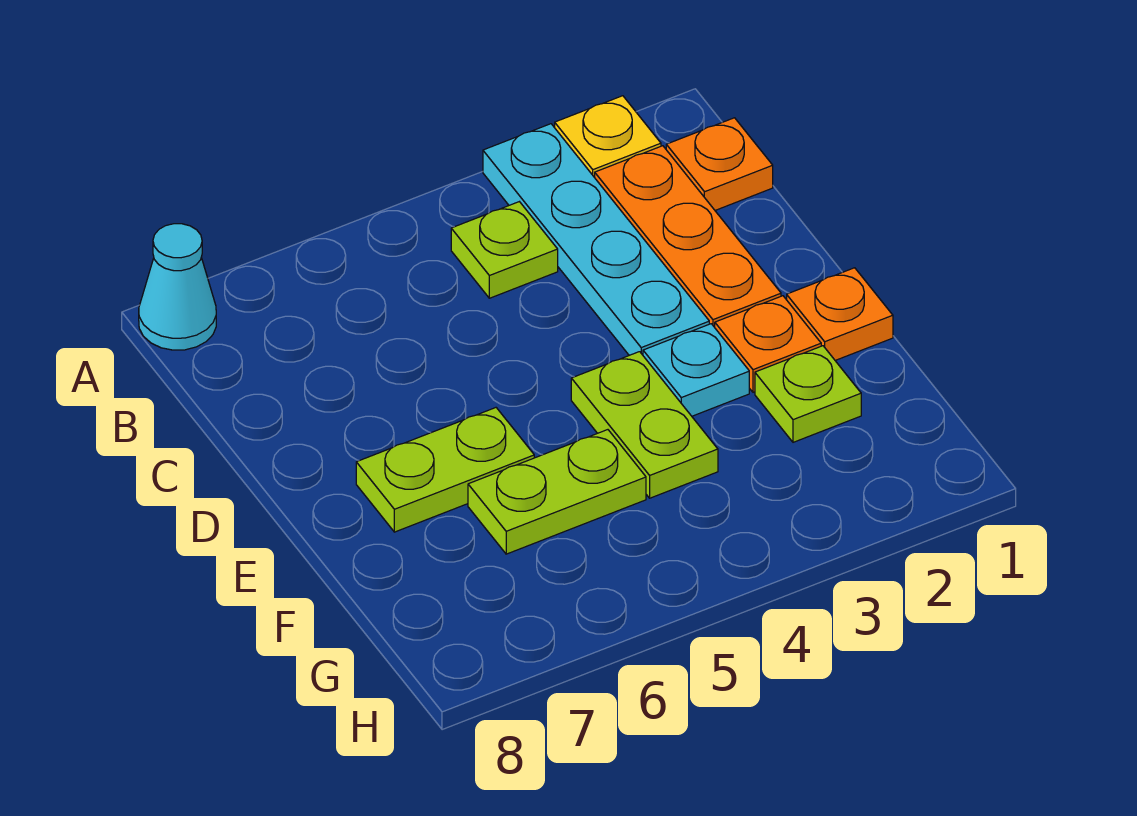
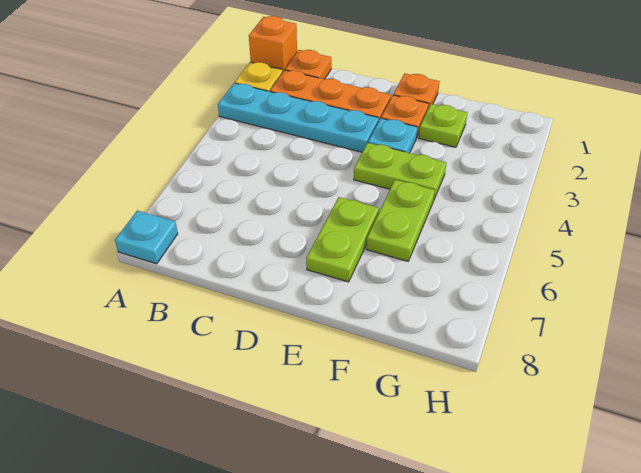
none -> orange brick A1 level 1
cyan cone A8 level 1 -> cyan plate A8 level 1
lime plate B4 level 1 -> none

